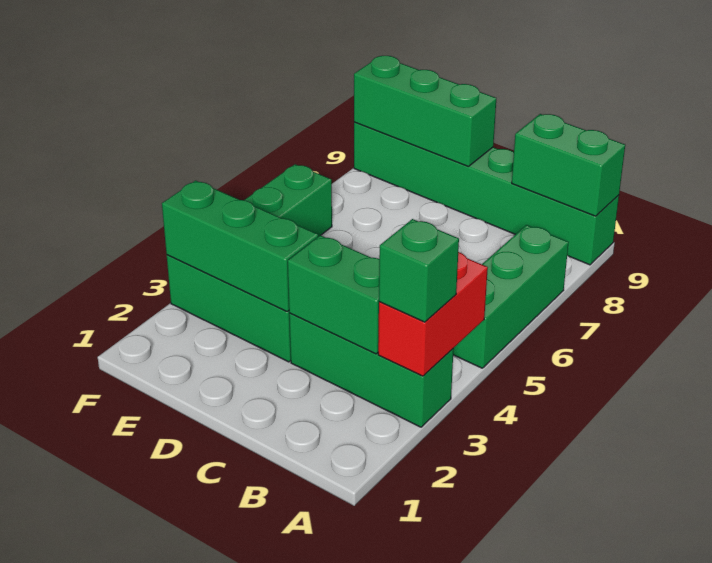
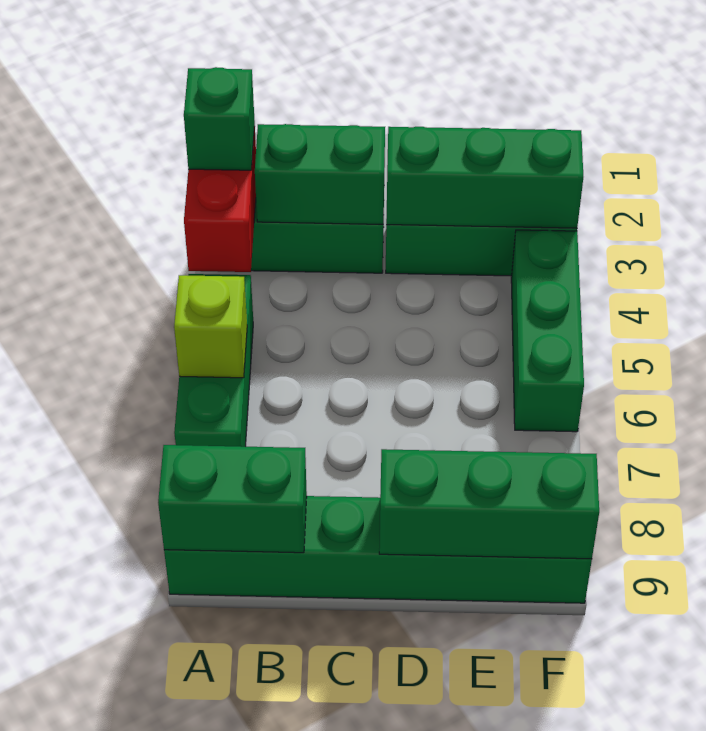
none -> lime brick A6 level 2

